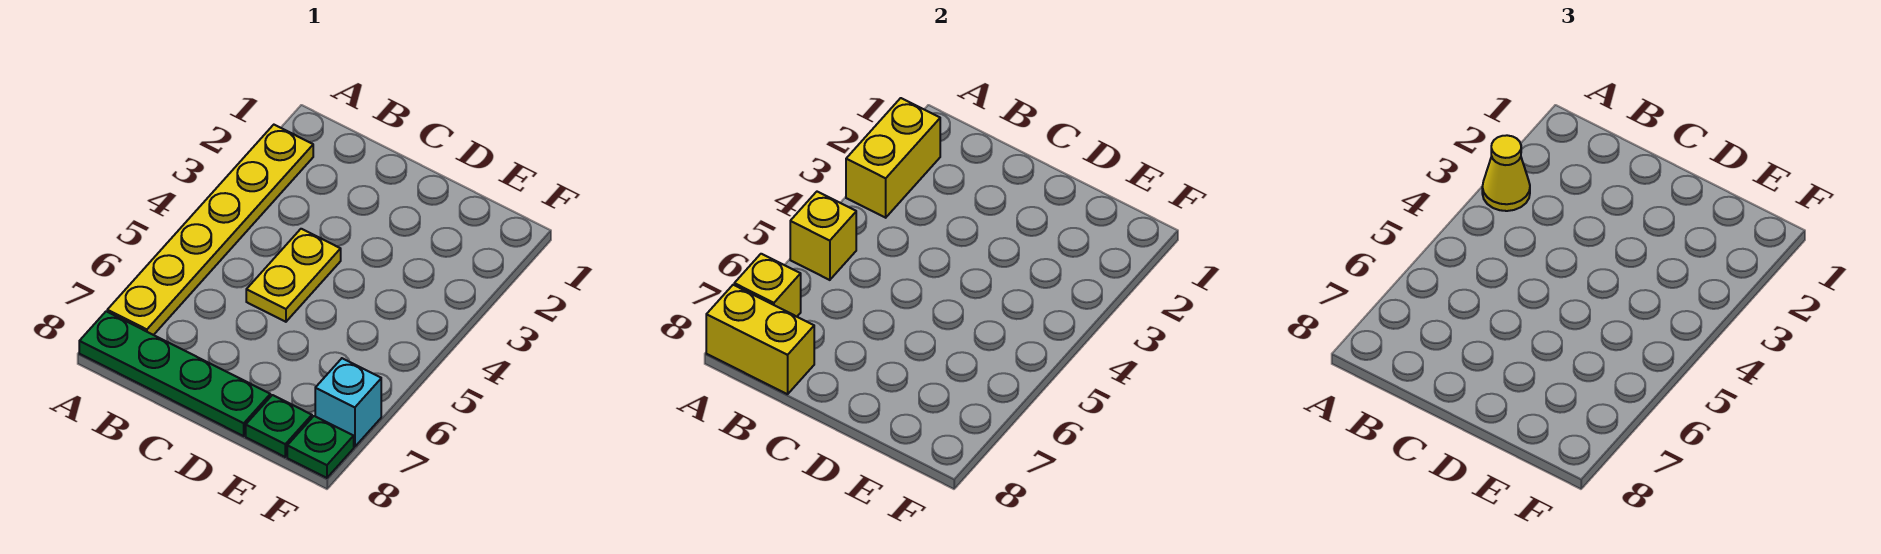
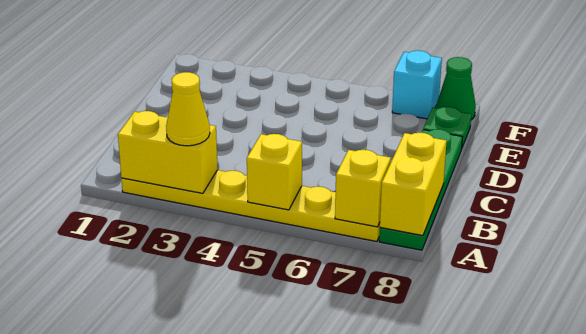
yellow plate C4:C5 level 1 -> none
green plate F8 level 1 -> green cone F8 level 1

